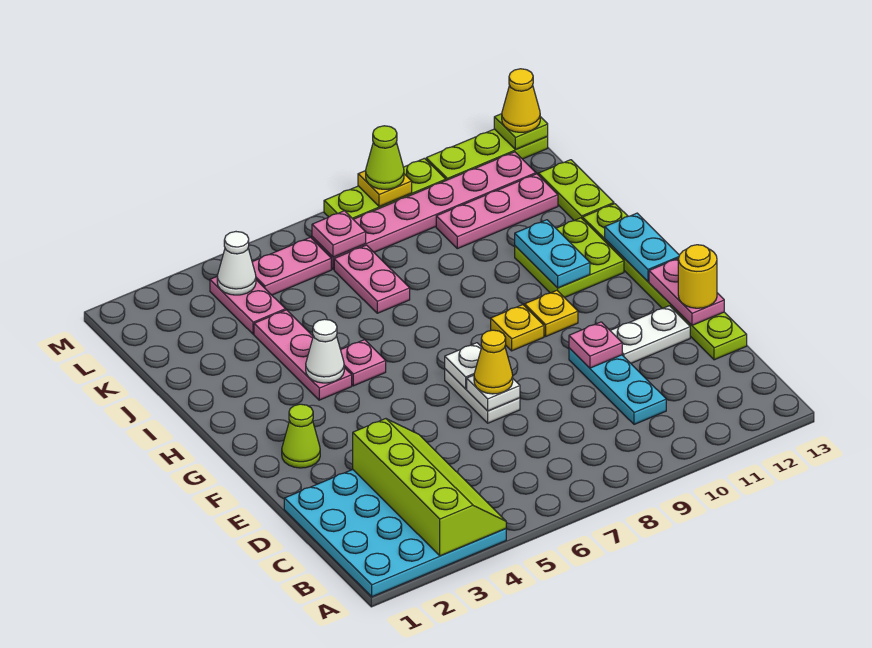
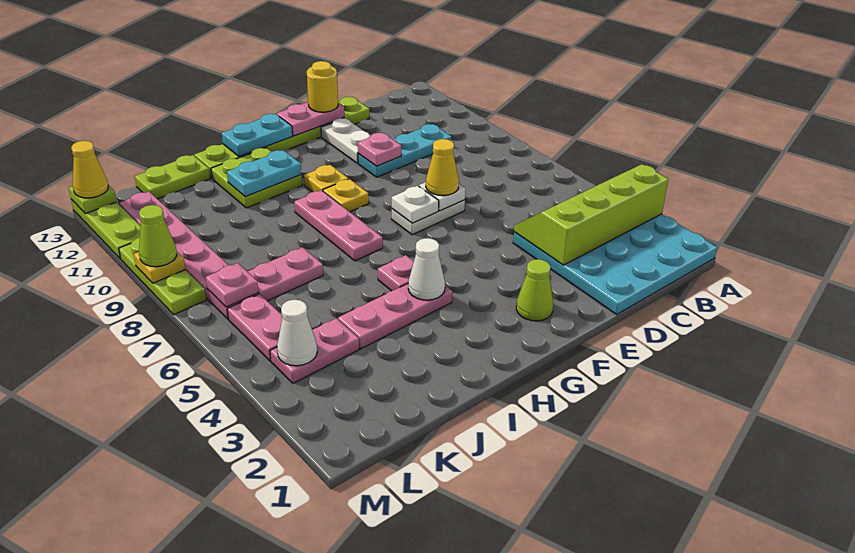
pink plate K10:K12 level 1 -> pink plate H7:H9 level 1

